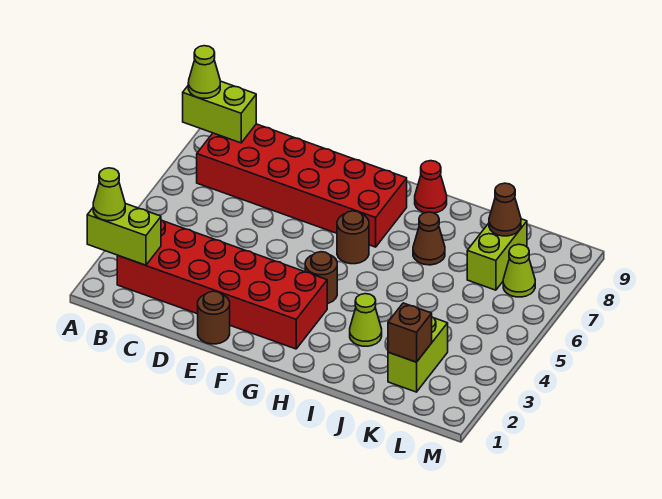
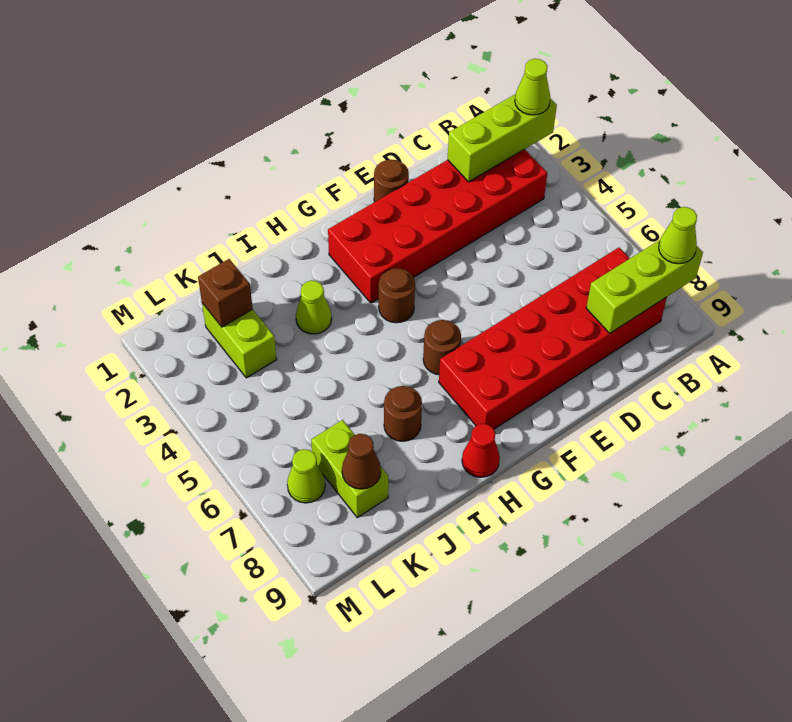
lime brick A2:B2 level 2 -> lime brick A2:C2 level 2
lime brick A8:B8 level 2 -> lime brick A8:C8 level 2
brown cone I7 level 1 -> brown round brick I7 level 1

